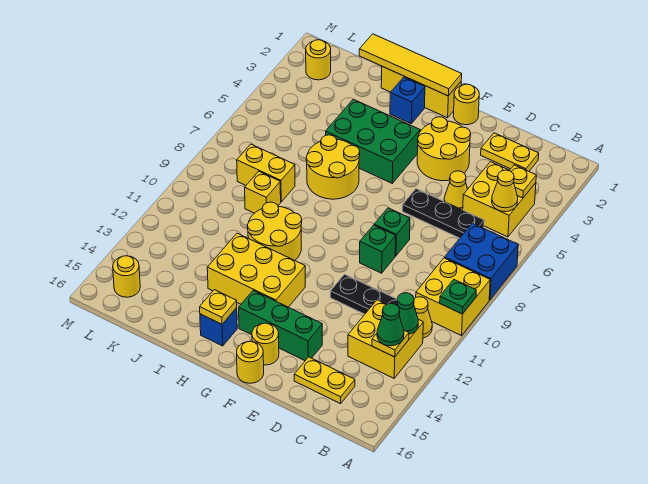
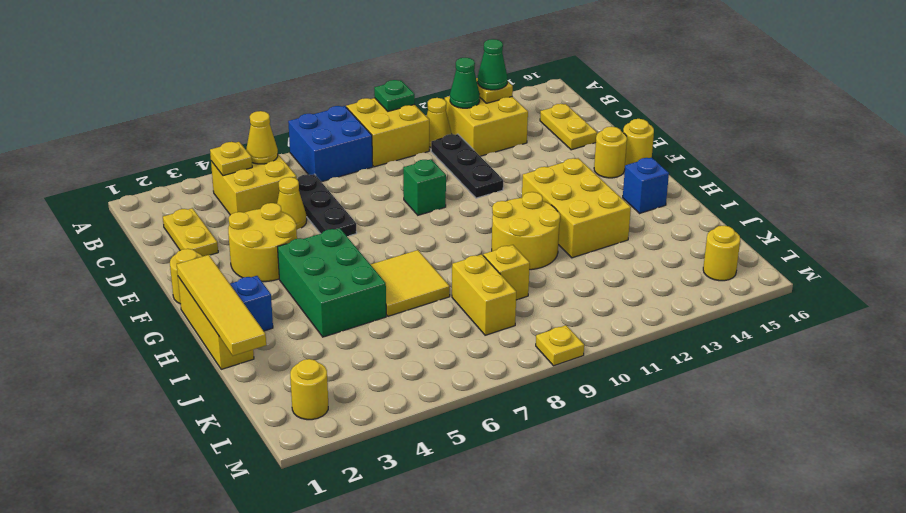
green brick E8 level 1 -> none
green brick E14:G14 level 1 -> none
yellow round brick H6:I7 level 1 -> yellow tile H6:I7 level 1
yellow plate H15 level 2 -> yellow plate M9 level 1

